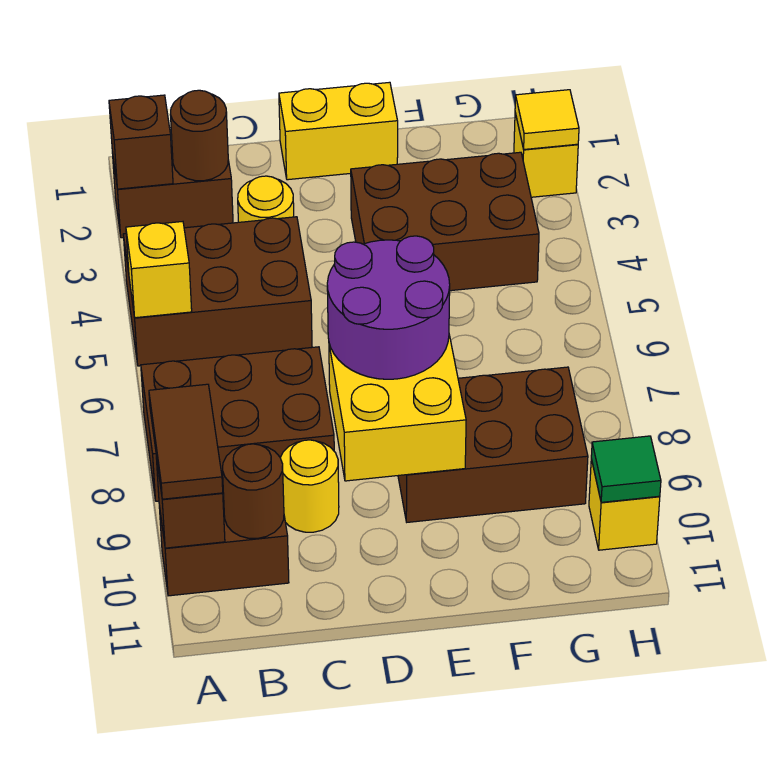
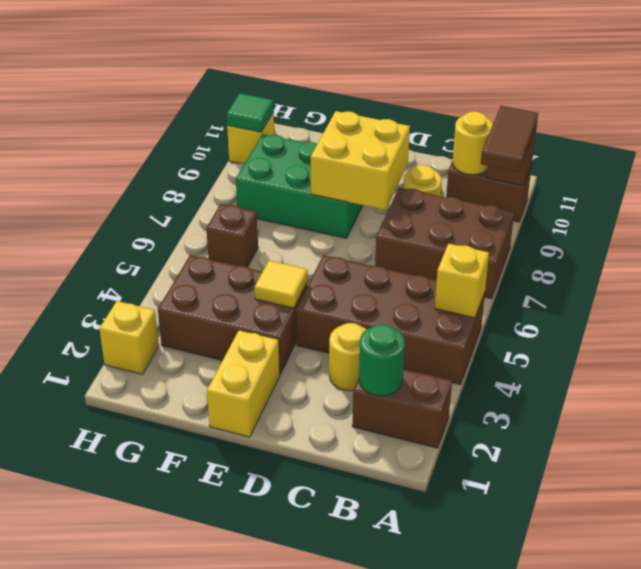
brown brick A2 level 2 -> brown brick G6 level 1
brown brick A4:C5 level 1 -> brown brick A4:D5 level 1
brown round brick B2 level 2 -> green round brick B2 level 2
brown round brick B10 level 2 -> yellow round brick B10 level 2
yellow brick D1:E1 level 1 -> yellow brick E1:E2 level 1
purple round brick D7:E8 level 3 -> none
brown brick E8:G9 level 1 -> green brick E8:G9 level 1
yellow tile H2 level 2 -> yellow tile E4 level 2

